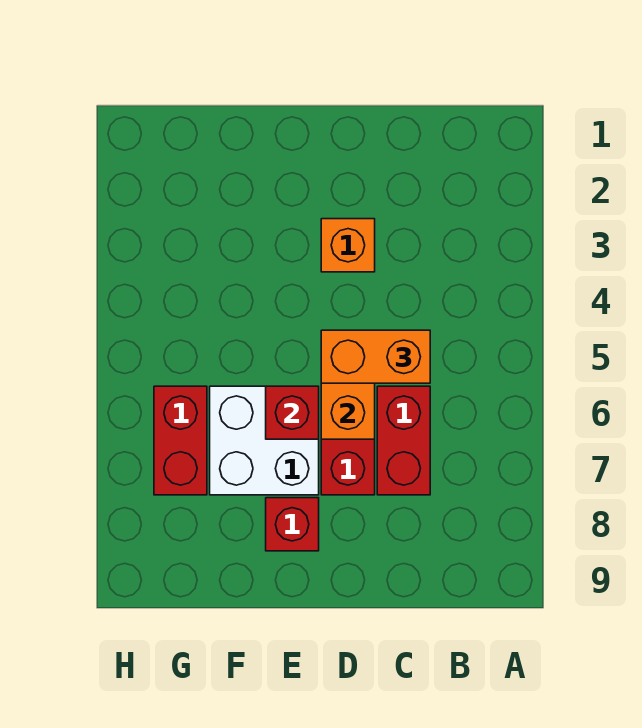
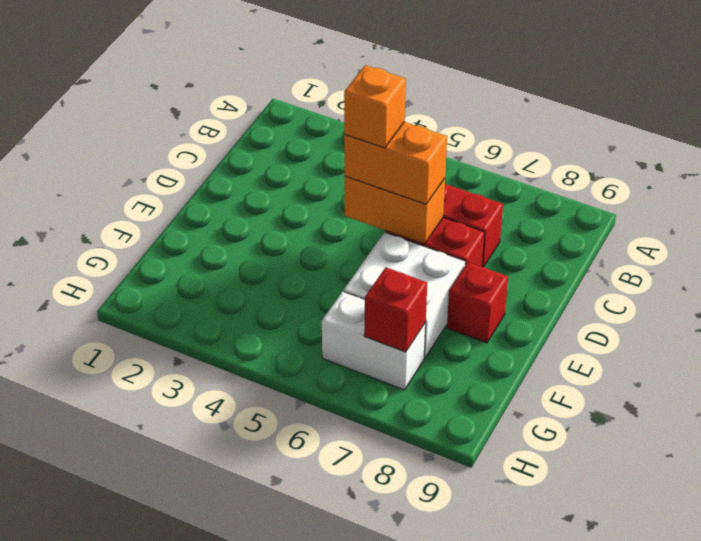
orange brick C5:D5 level 3 -> orange brick D5:D6 level 3
orange brick D3 level 1 -> orange brick D5 level 4
red brick E6 level 2 -> red brick G7 level 2
red brick G6:G7 level 1 -> white brick G6:G7 level 1

